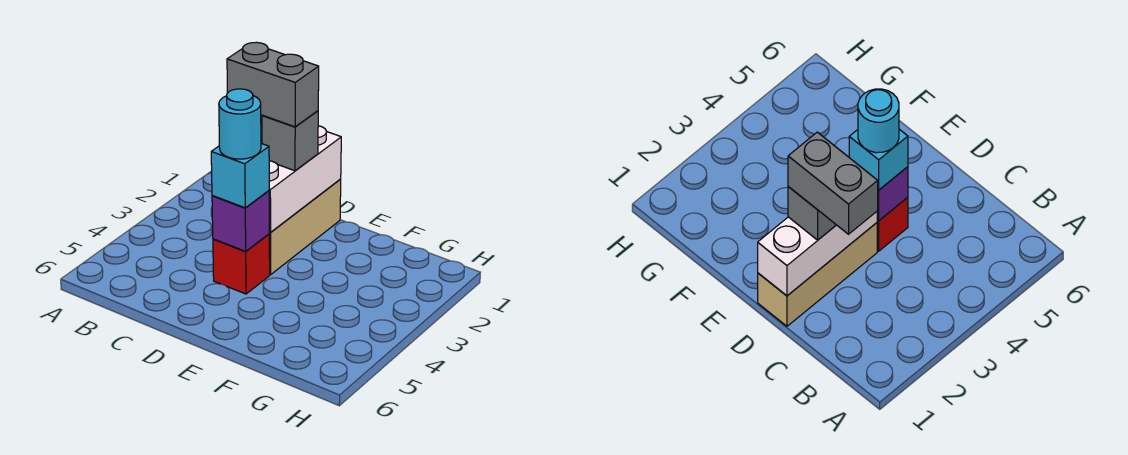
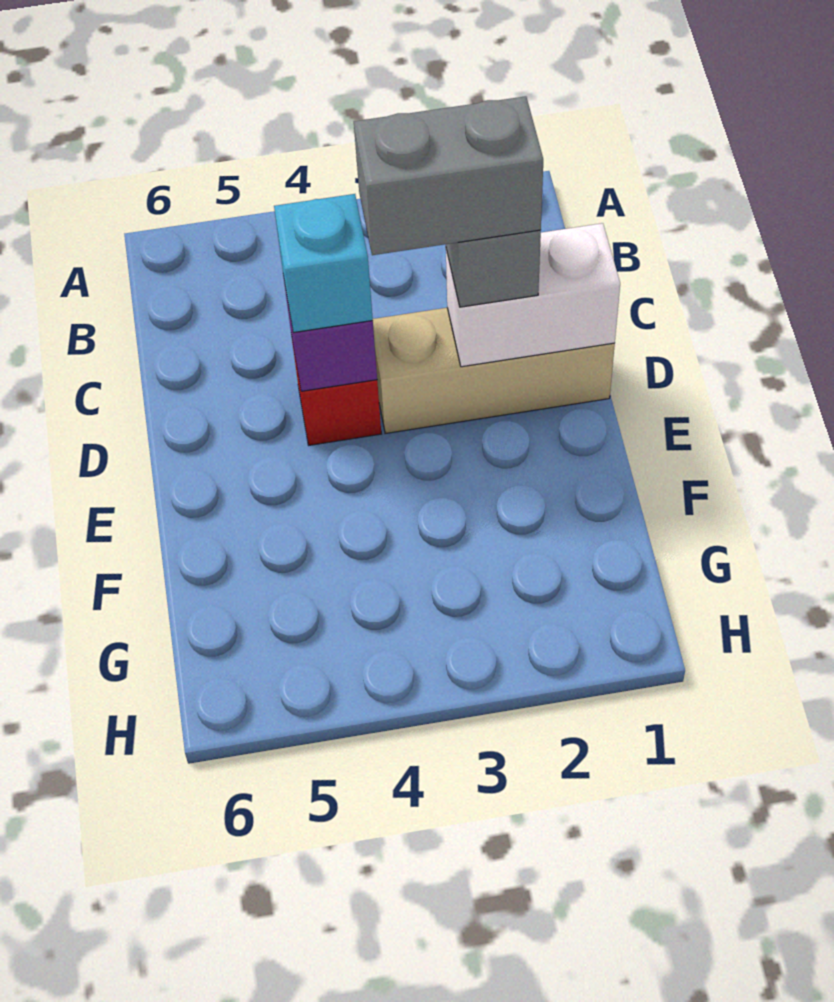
grey brick C2:D2 level 4 -> grey brick D2:D3 level 4
white brick D1:D3 level 2 -> white brick D1:D2 level 2
cyan round brick D4 level 4 -> none

